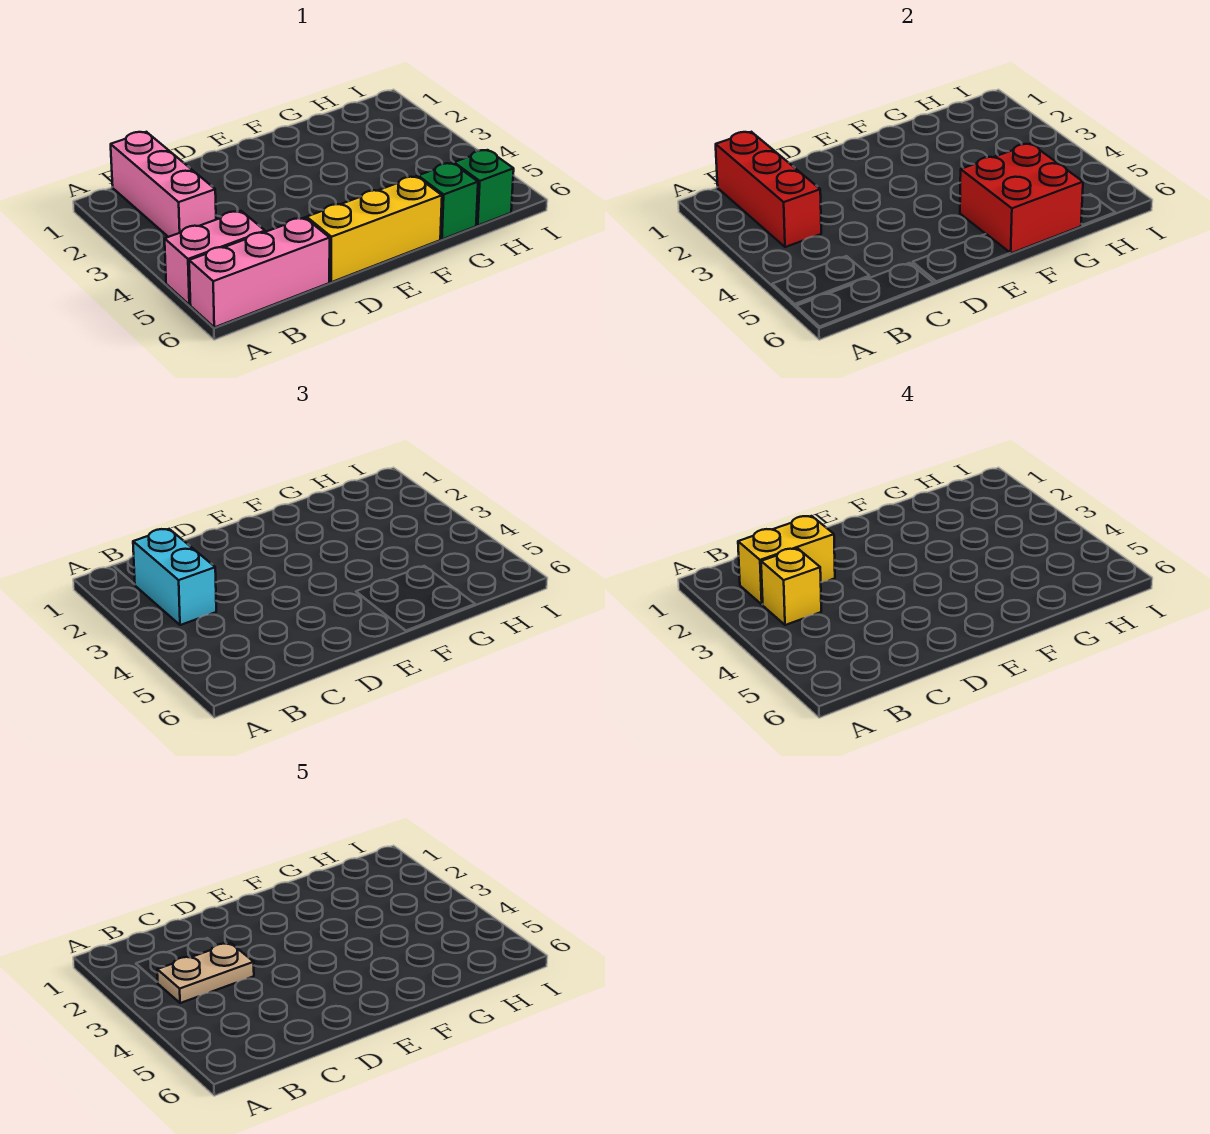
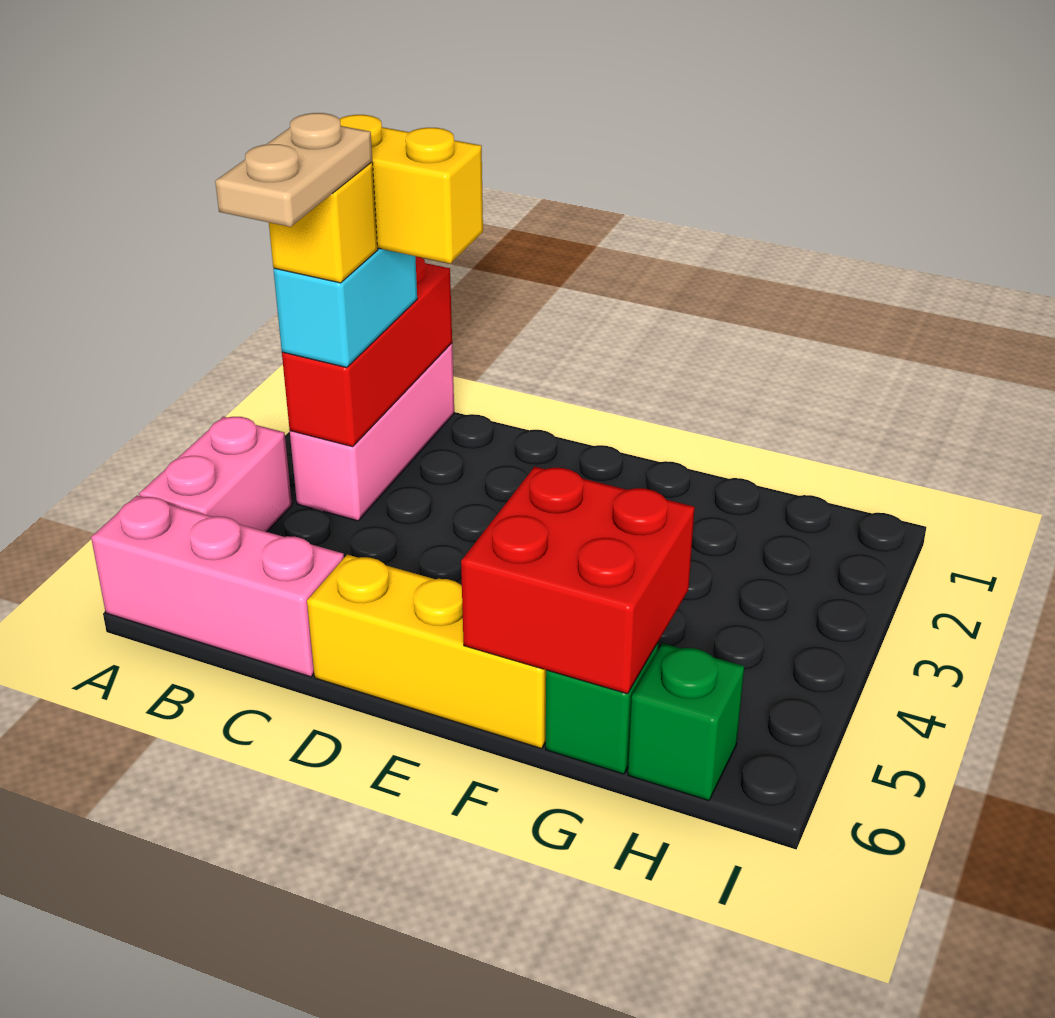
pink brick A5:B5 level 1 -> pink brick A4:A5 level 1
tan plate B3:C3 level 5 -> tan plate B3:B4 level 5

